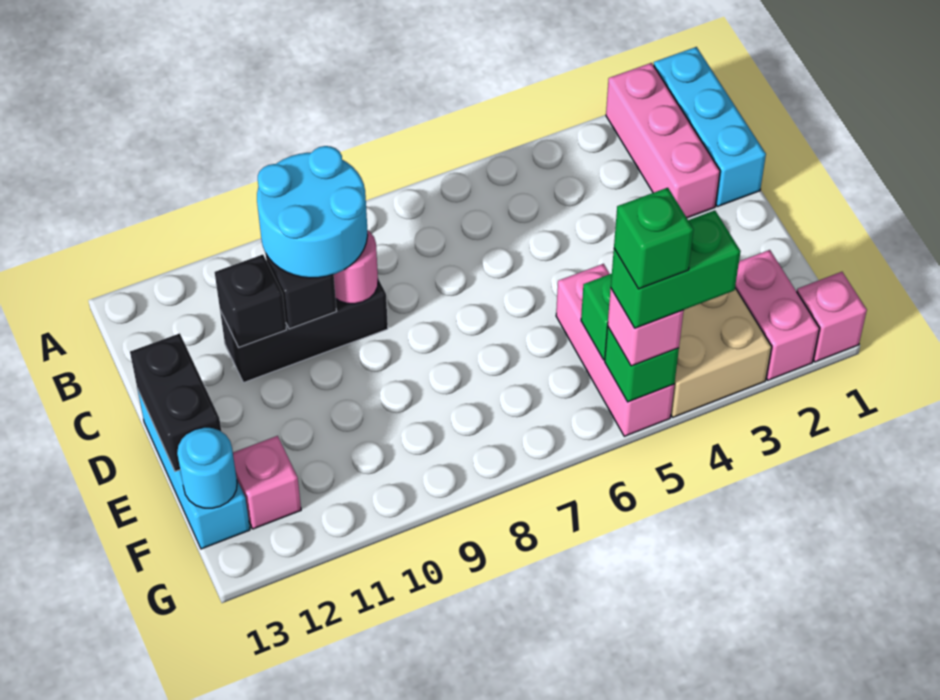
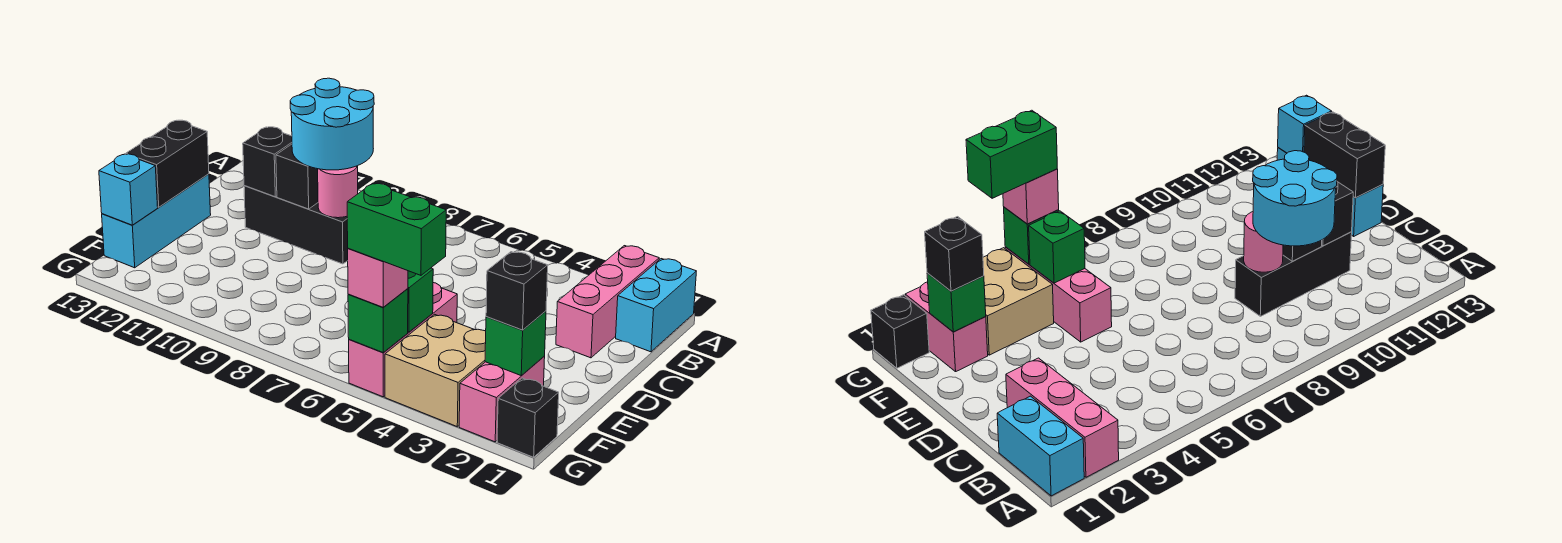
cyan brick A1:C1 level 1 -> cyan brick A1:B1 level 1
none -> black brick F2 level 3
pink brick F12 level 1 -> none
cyan round brick F13 level 2 -> cyan brick F13 level 2
pink brick G1 level 1 -> black brick G1 level 1
green brick G5 level 5 -> green brick F2 level 2

